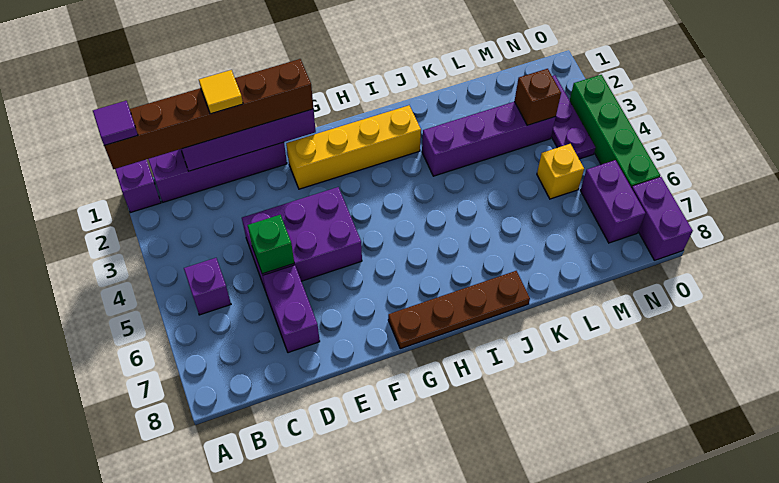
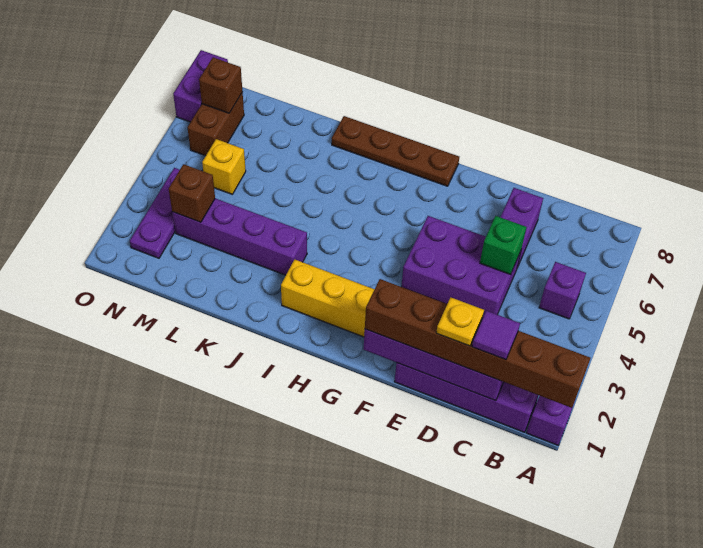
purple tile A1 level 4 -> purple tile C1 level 4
yellow tile D1 level 4 -> yellow plate D1 level 4
purple brick N6:N7 level 1 -> brown brick N6:N7 level 1
none -> brown brick N7 level 2
green brick O3:O6 level 1 -> none

